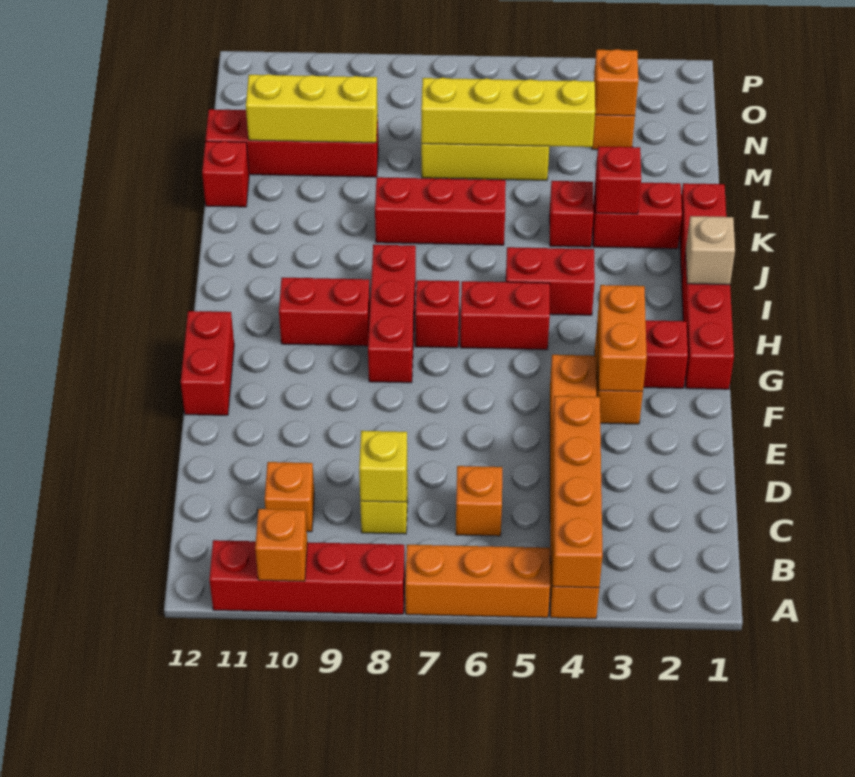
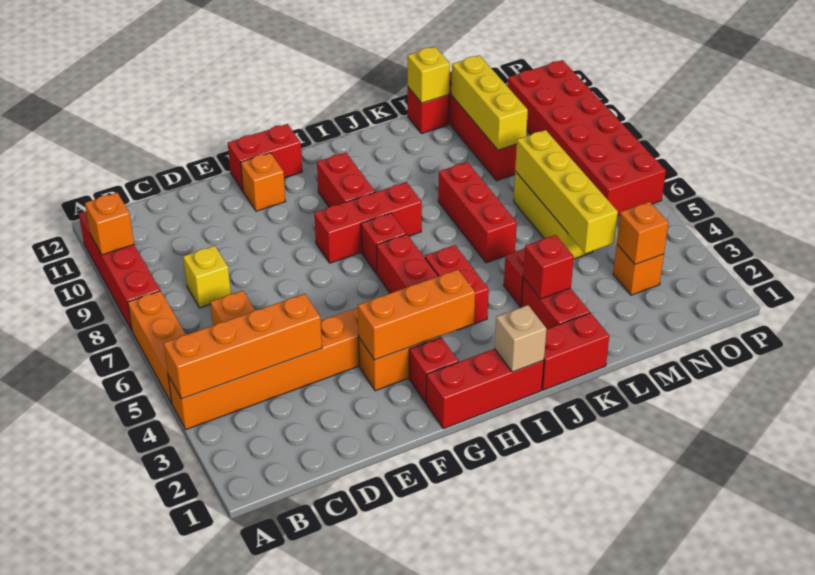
yellow brick C8 level 2 -> yellow brick L12 level 2
orange brick C10 level 1 -> orange brick F11 level 1
orange brick F3:G3 level 2 -> orange brick F3:H3 level 2
none -> red brick O6:P11 level 1

